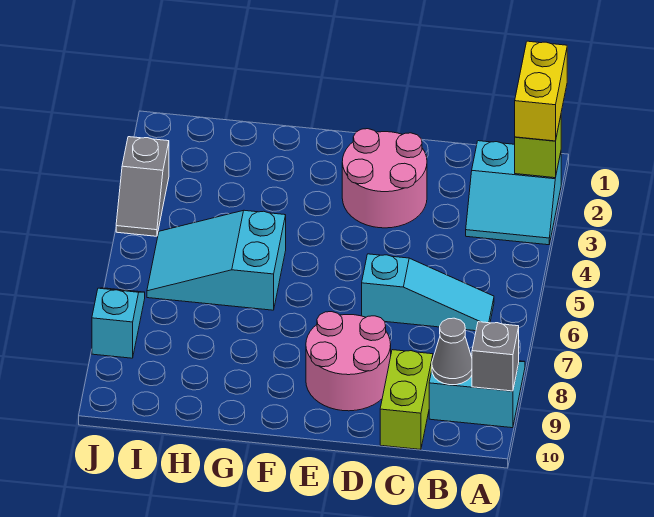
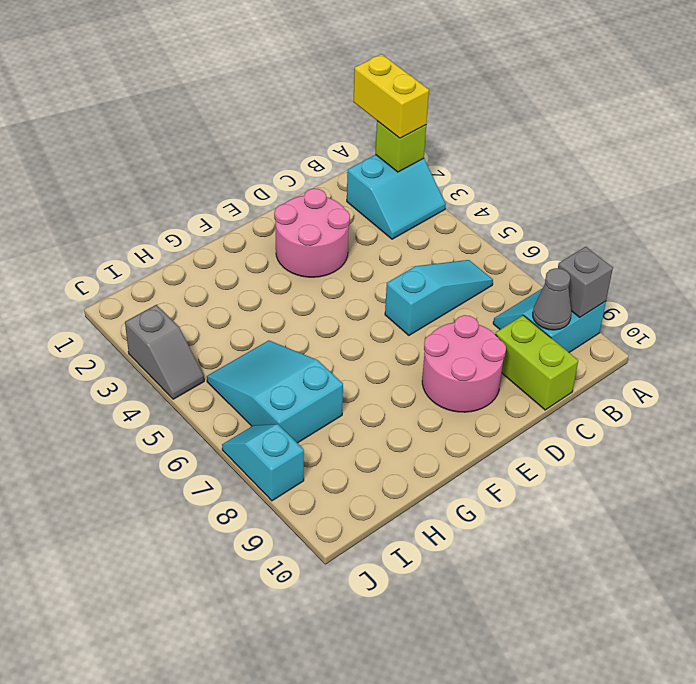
cyan slope G5:I6 level 1 top G -> cyan slope H5:I7 level 1 top 7

